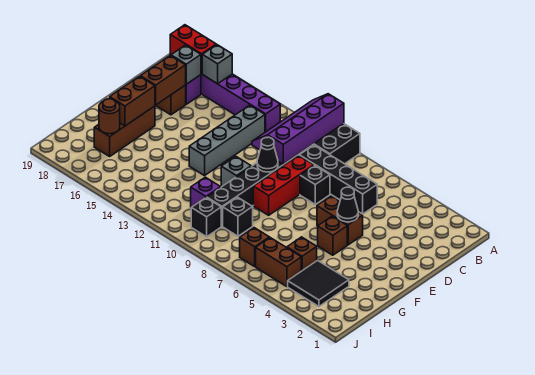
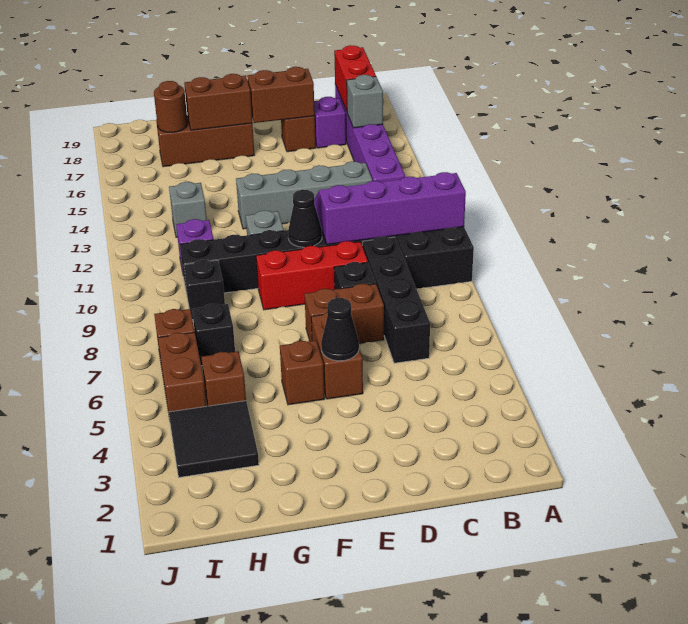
grey brick C17 level 2 -> grey brick H13 level 1
none -> brown brick D7:E7 level 1
black brick I10 level 1 -> black brick H7 level 1

